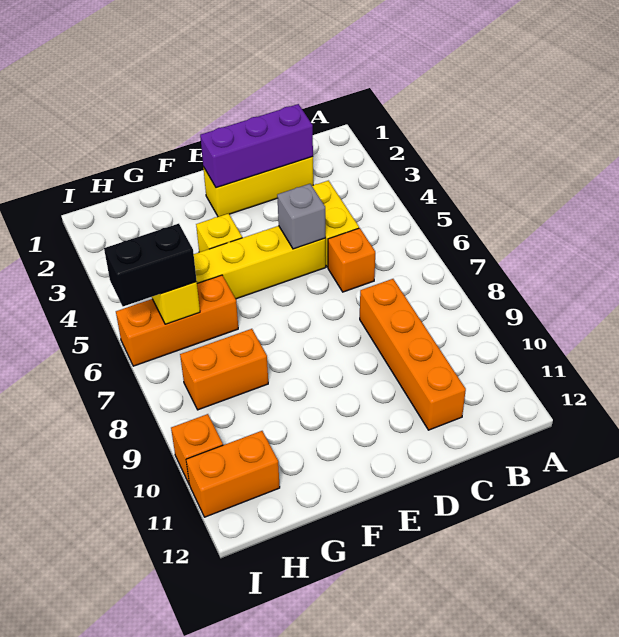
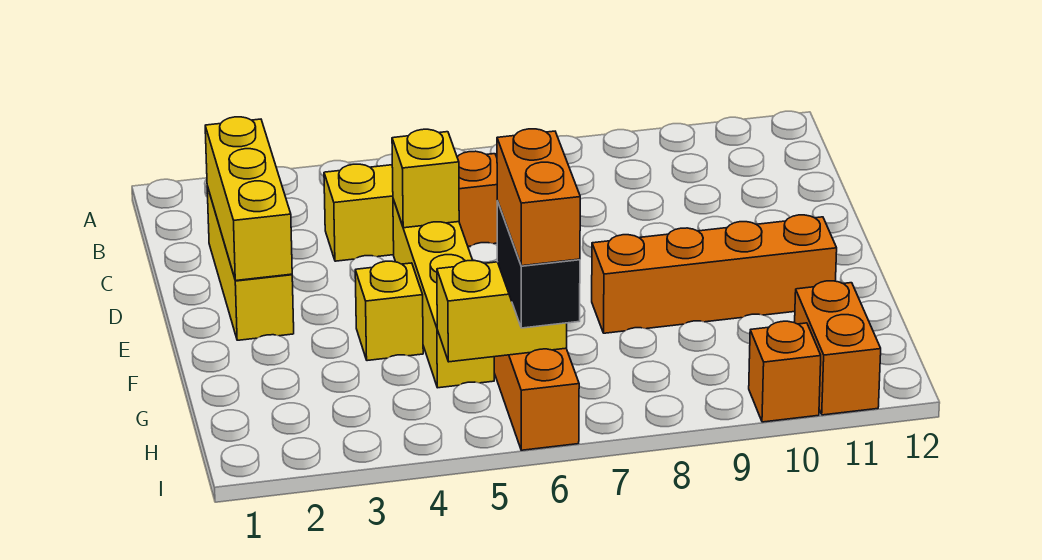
purple brick C2:E2 level 2 -> yellow brick C2:E2 level 2
orange brick C8:C11 level 1 -> orange brick F8:F11 level 1
grey brick D5 level 2 -> yellow brick D5 level 2
orange brick G8:H8 level 1 -> orange brick H6:I6 level 4

